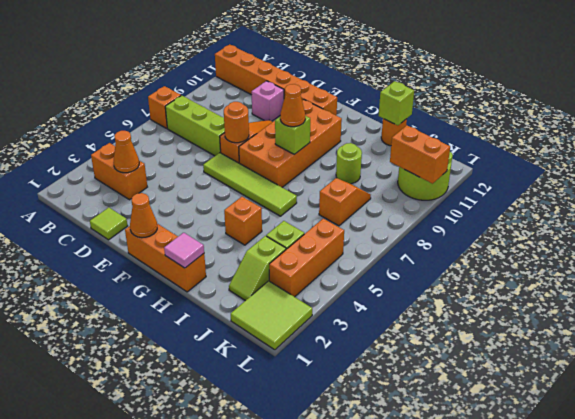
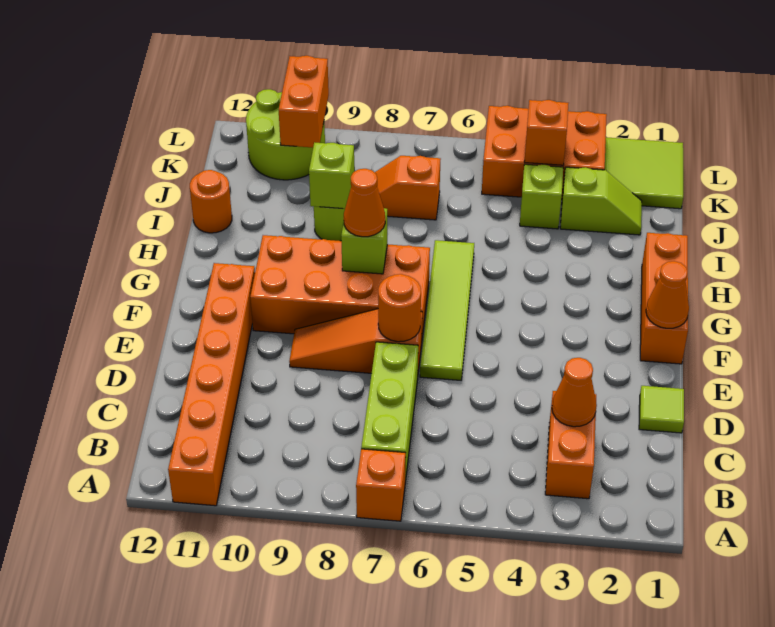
pink brick D10 level 1 -> none
pink tile H1 level 2 -> none
orange brick H4 level 1 -> orange brick K4 level 2
lime brick I12 level 2 -> lime brick I9 level 2
orange brick K3:K5 level 1 -> orange brick K3:L5 level 1

